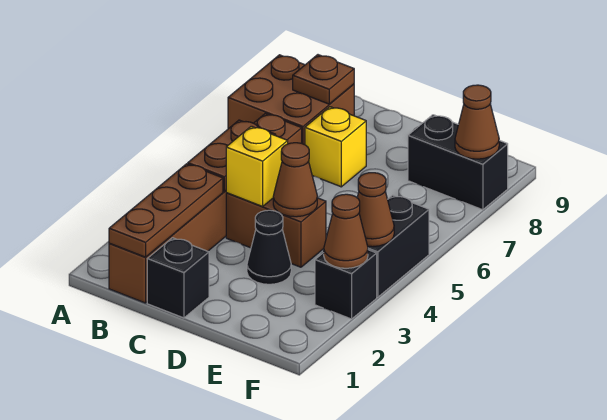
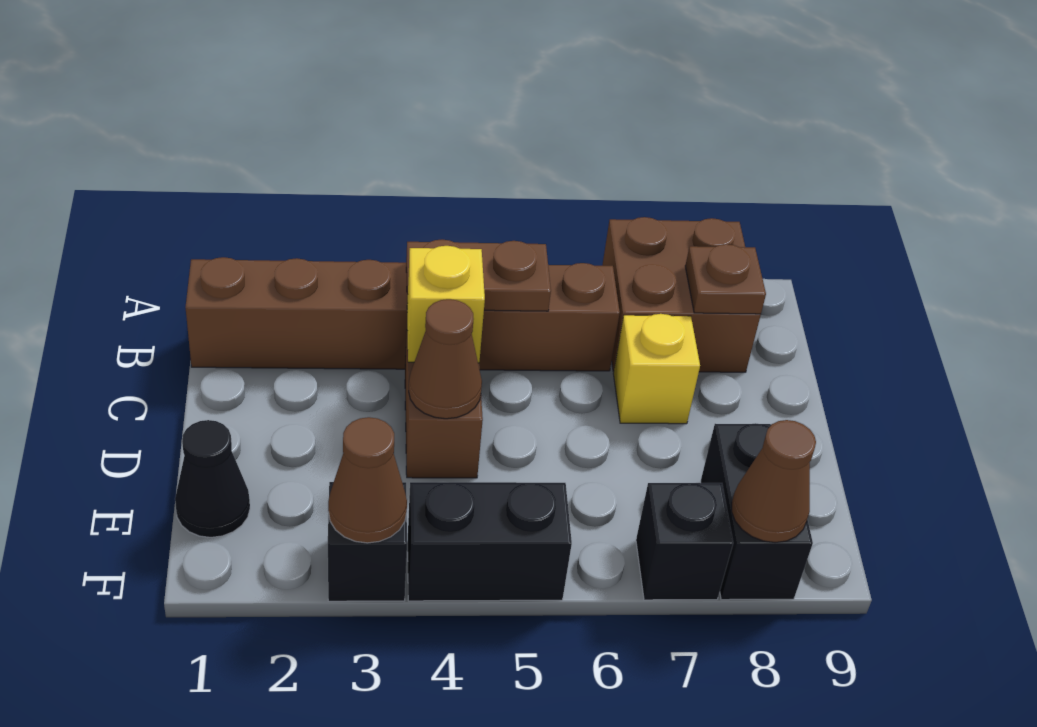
brown plate B1:B3 level 2 -> none
black brick C1 level 1 -> black brick F7 level 1
black cone D3 level 1 -> black cone E1 level 1
brown cone F4 level 2 -> none

